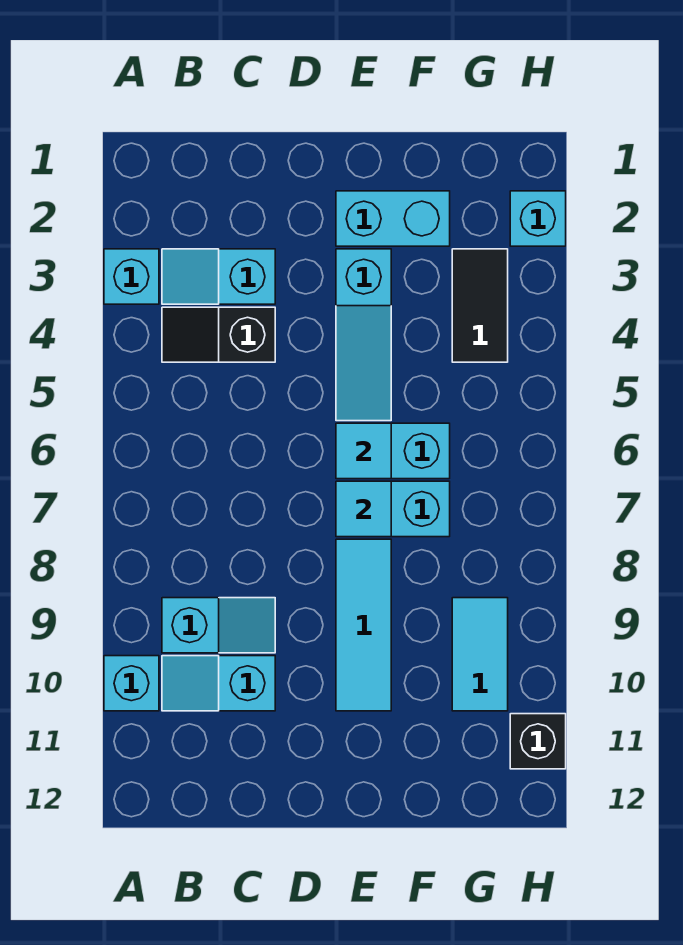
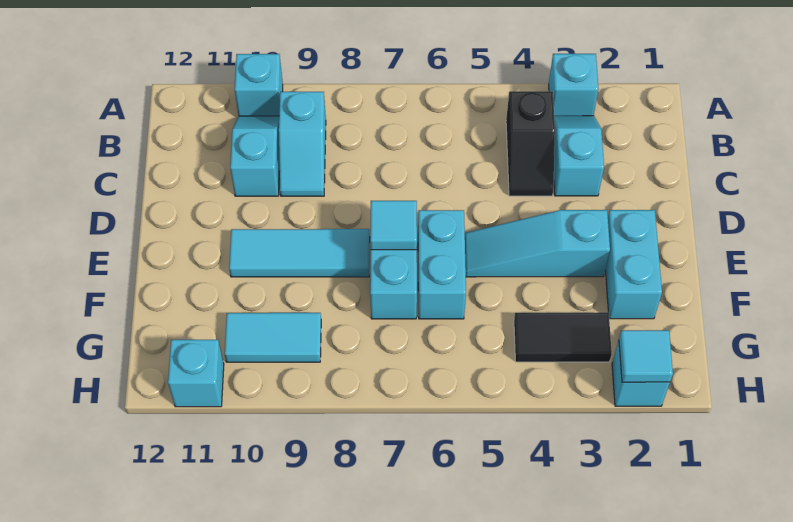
black slope B4:C4 level 1 top C -> black slope B4:C4 level 1 top B
cyan tile E6 level 2 -> cyan tile H2 level 2
black brick H11 level 1 -> cyan brick H11 level 1

